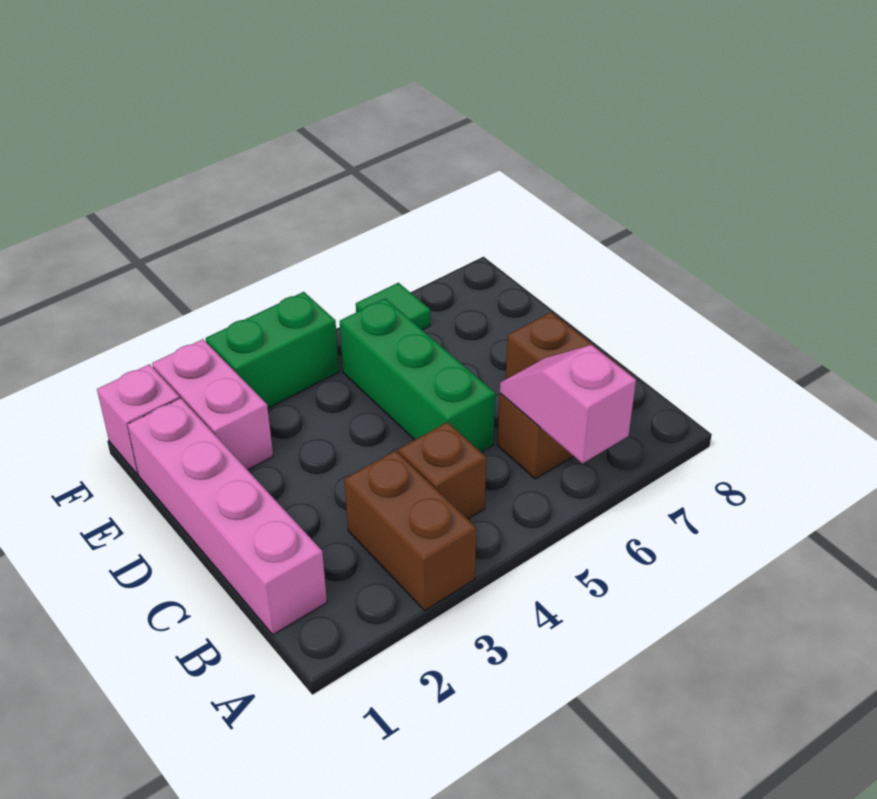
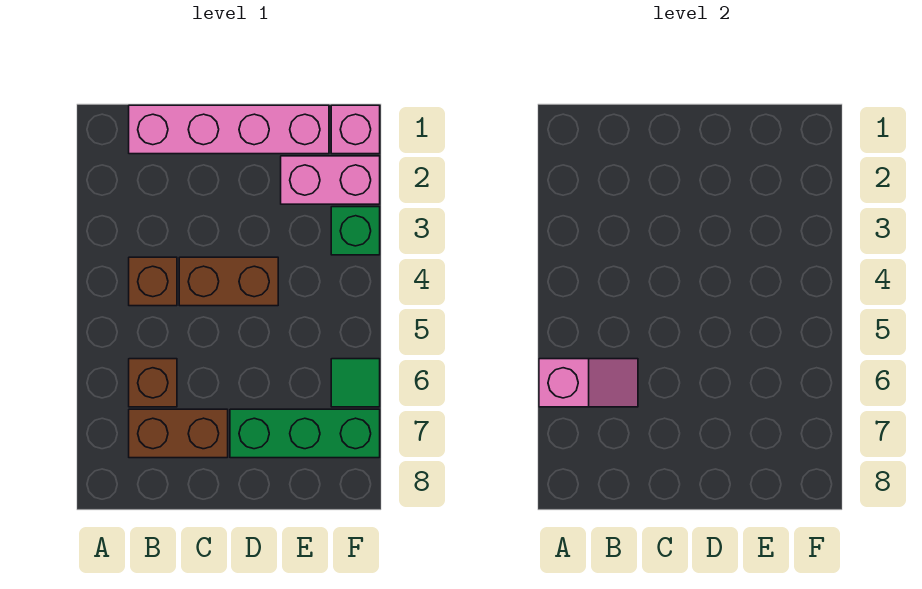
brown brick A3:B3 level 1 -> brown brick C4:D4 level 1
green brick C5:E5 level 1 -> green brick D7:F7 level 1
green brick F3:F4 level 1 -> green brick F3 level 1

